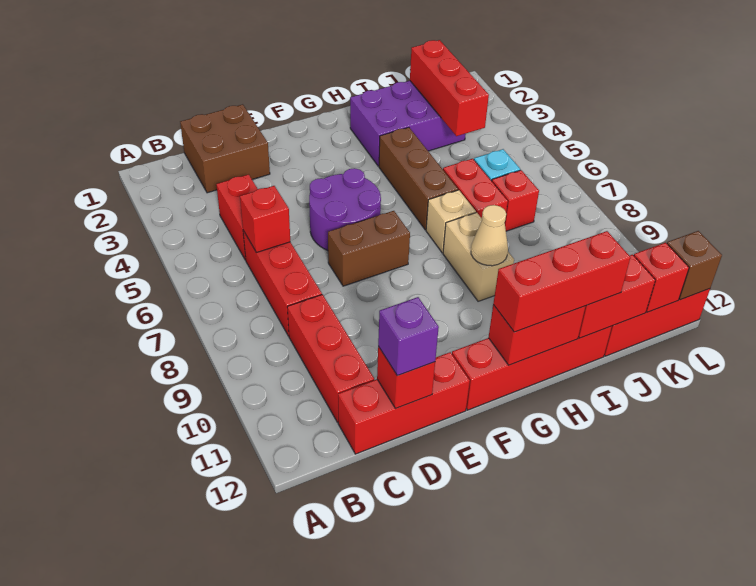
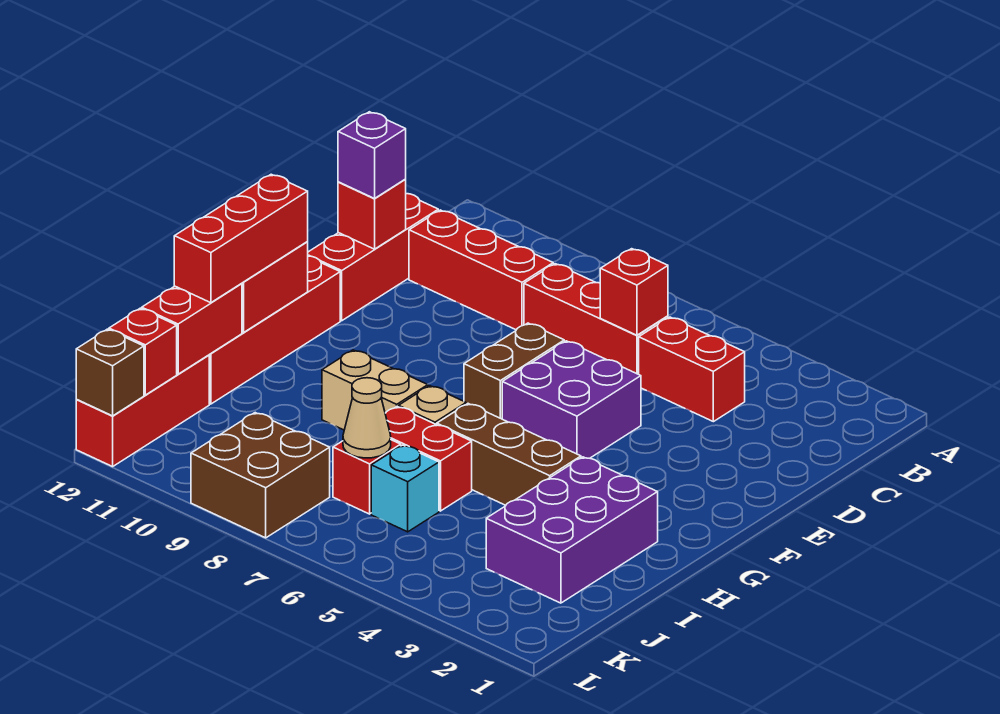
brown brick C1:D2 level 1 -> brown brick K8:L9 level 1
purple round brick E5:F6 level 1 -> purple brick E5:F6 level 1
tan cone H9 level 2 -> tan cone J7 level 2
red brick J2:J4 level 2 -> none

